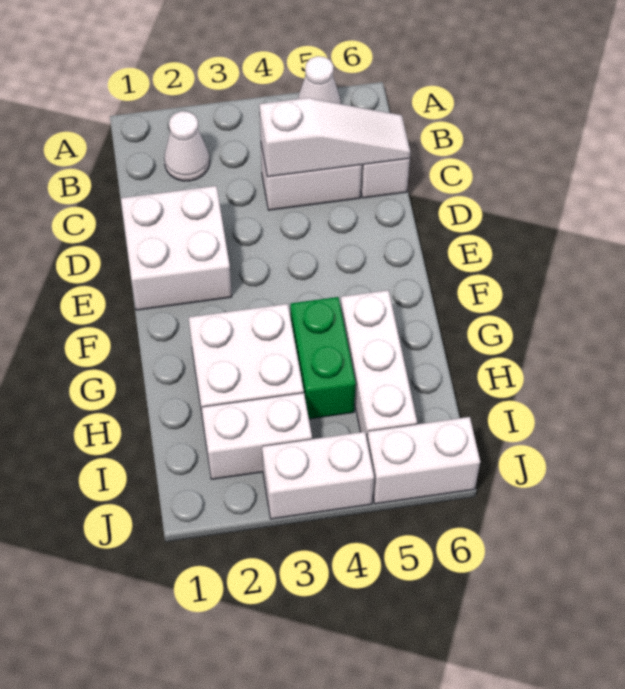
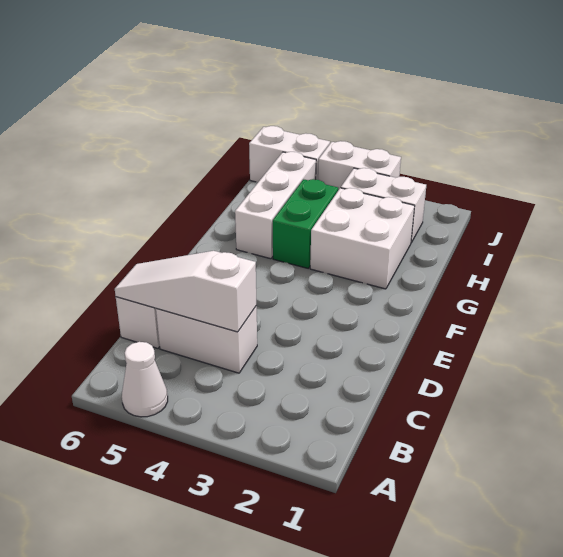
white cone B2 level 1 -> none
white brick D1:E2 level 1 -> none

